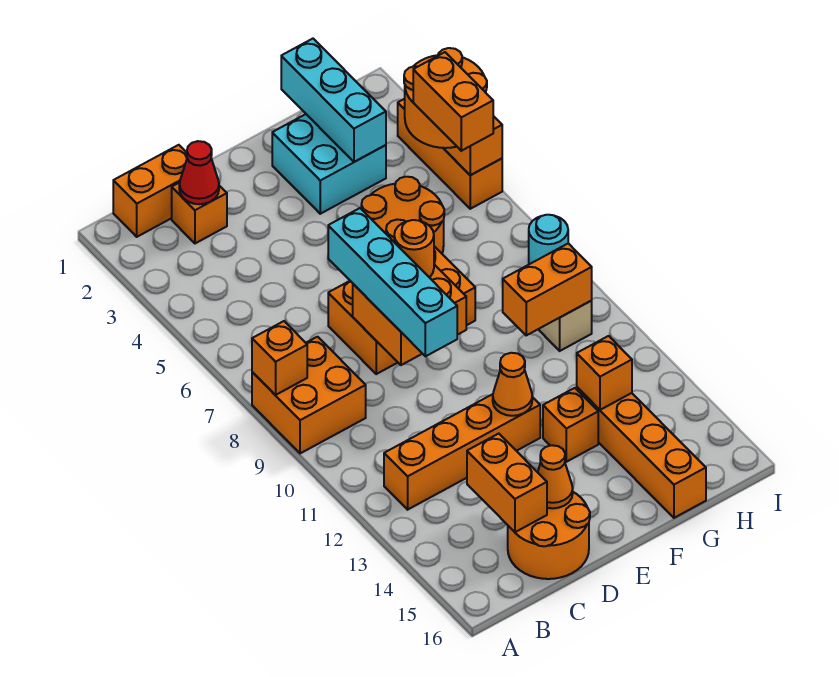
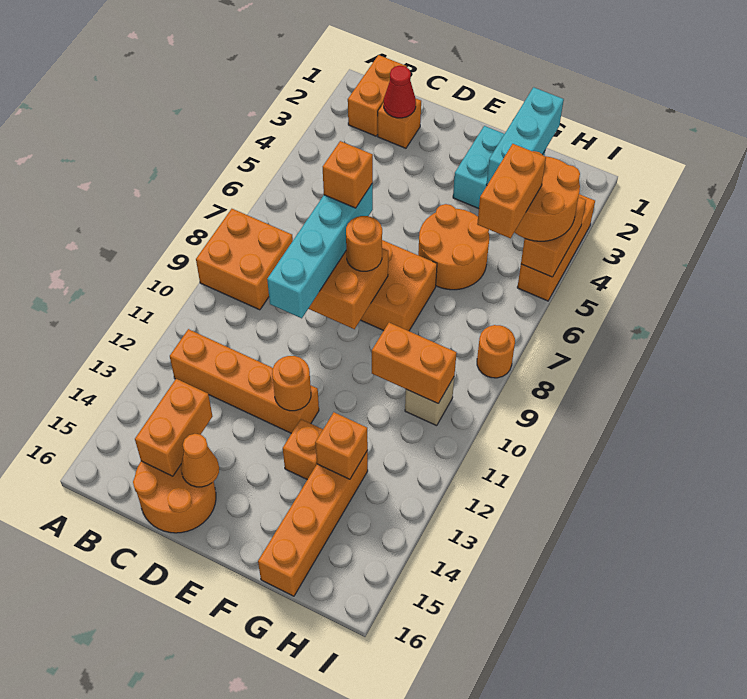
orange brick A8 level 2 -> orange brick D7 level 4
orange brick B1:C1 level 1 -> orange brick B1:B2 level 1
orange cone E12 level 2 -> orange round brick E12 level 2
cyan round brick I8 level 1 -> orange round brick I8 level 1

